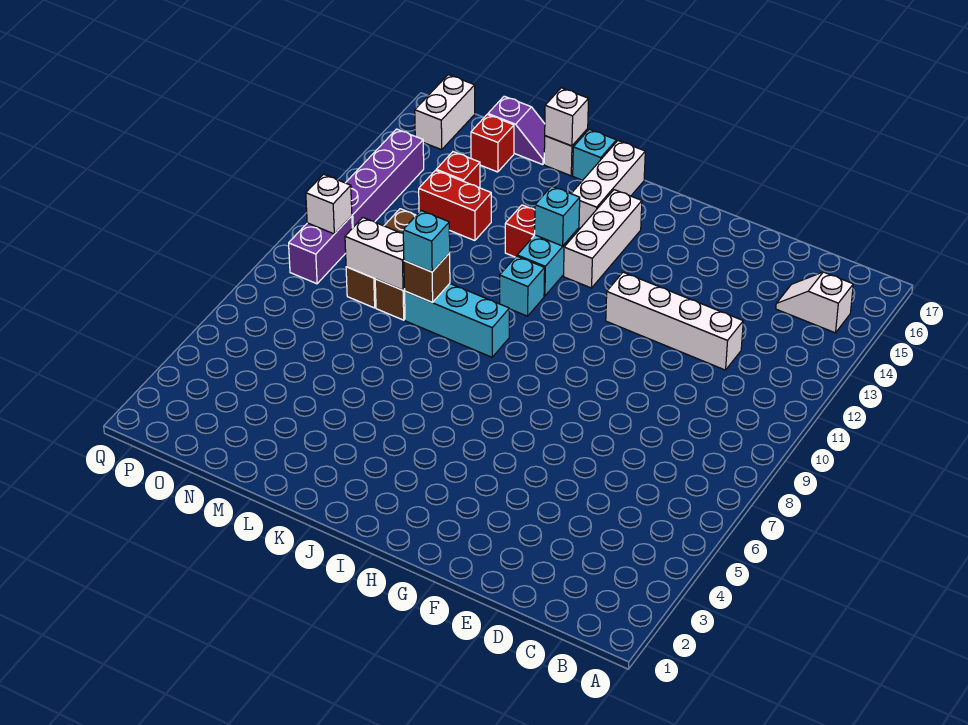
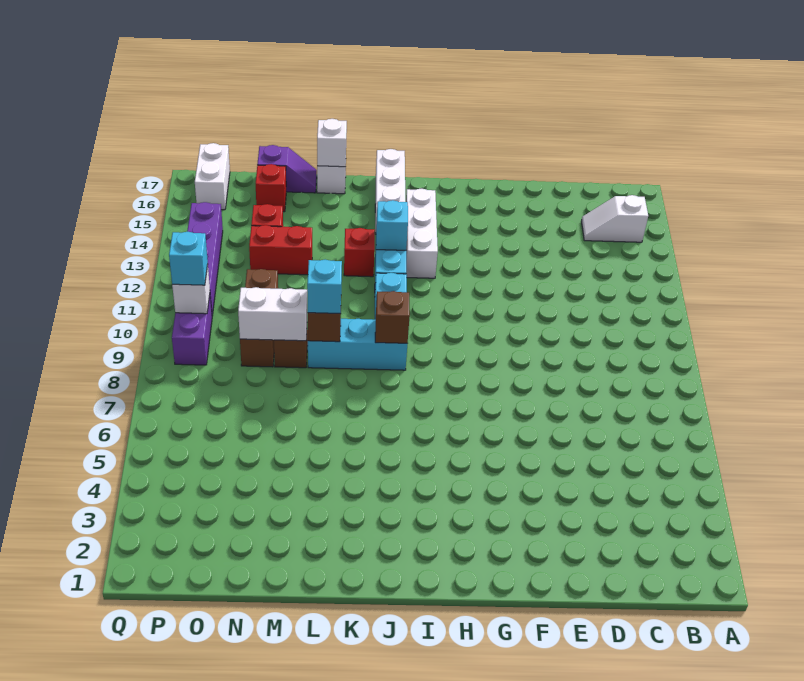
white brick D12:G12 level 1 -> none
none -> brown brick J9 level 2
cyan brick K17 level 1 -> cyan brick P10 level 3

